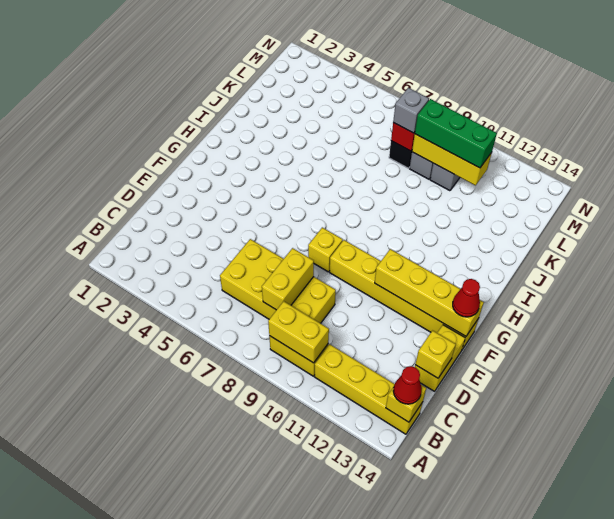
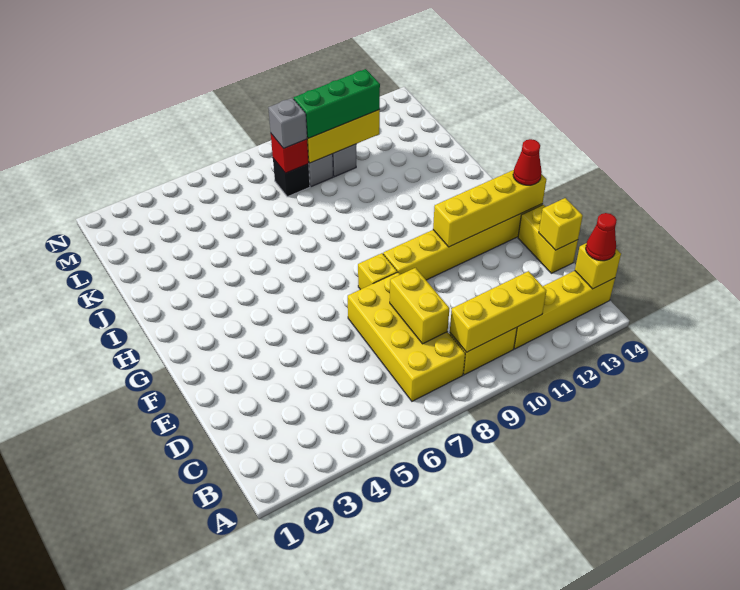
yellow brick B9:B10 level 2 -> yellow brick B9:B11 level 2
yellow brick C6:D9 level 1 -> yellow brick B7:E8 level 1

